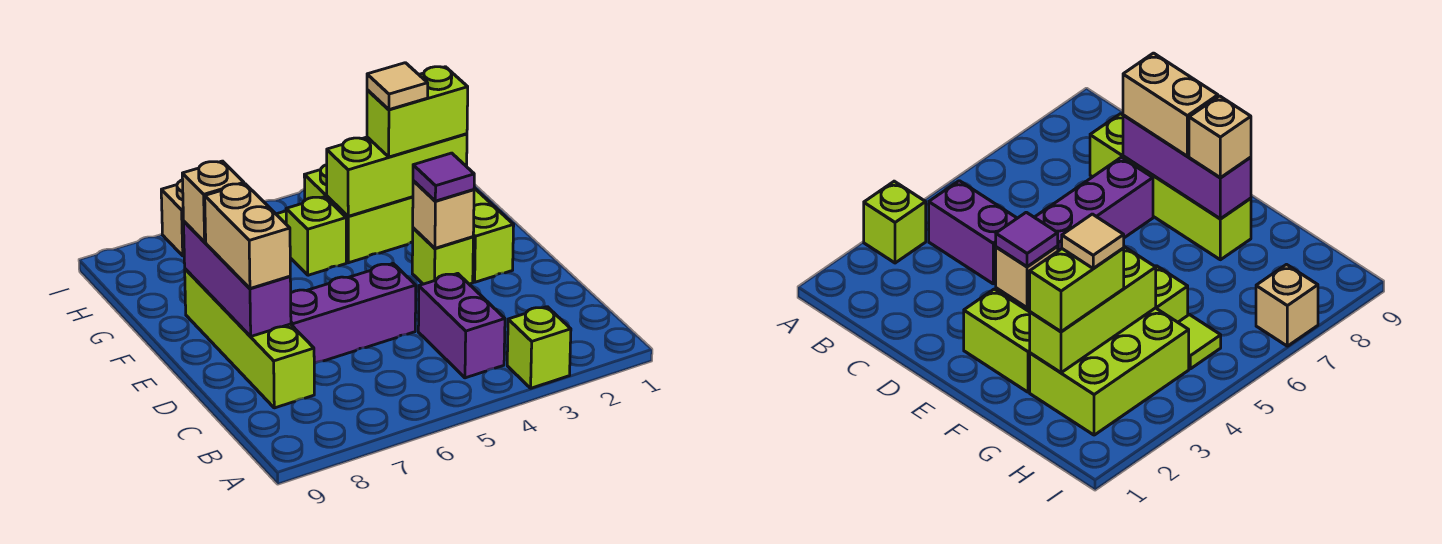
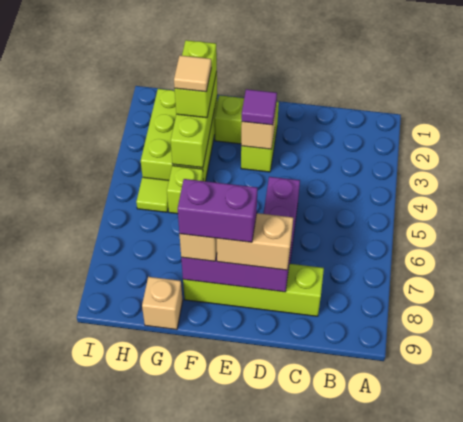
lime brick A3 level 1 -> none
purple brick B4:C4 level 1 -> purple brick E8:F8 level 4
tan brick I7 level 1 -> tan brick G9 level 1

